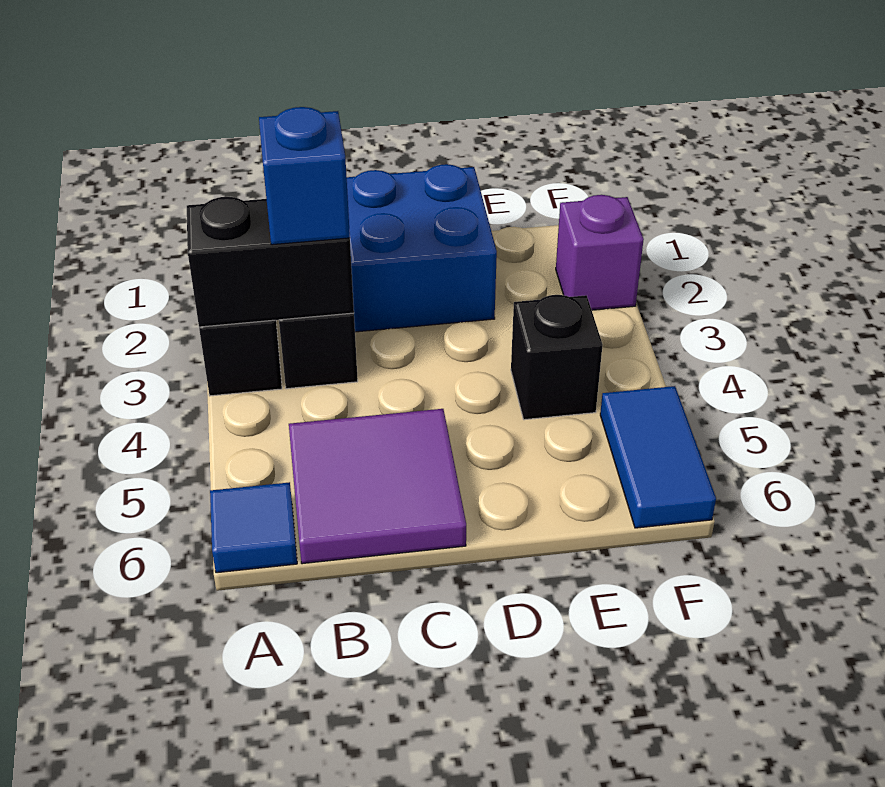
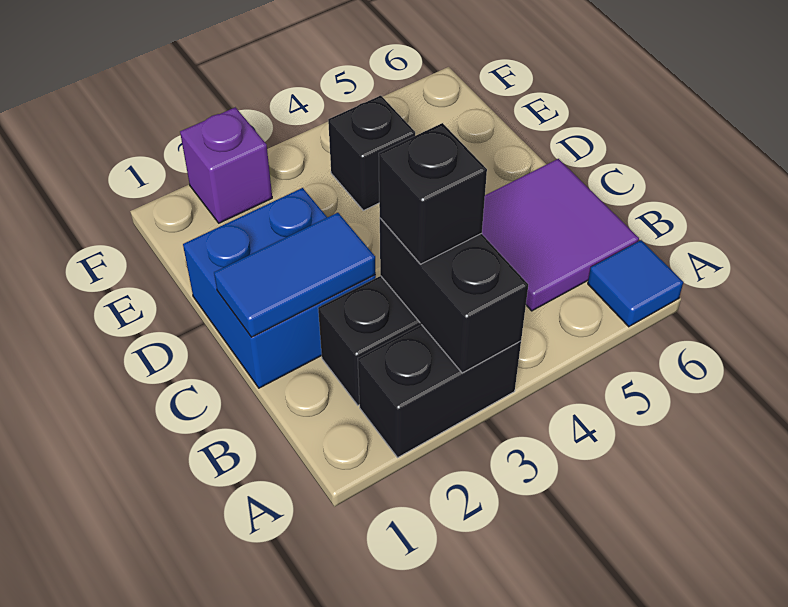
blue brick B3 level 3 -> black brick B3 level 3
blue tile F5:F6 level 1 -> blue tile C1:C2 level 2

